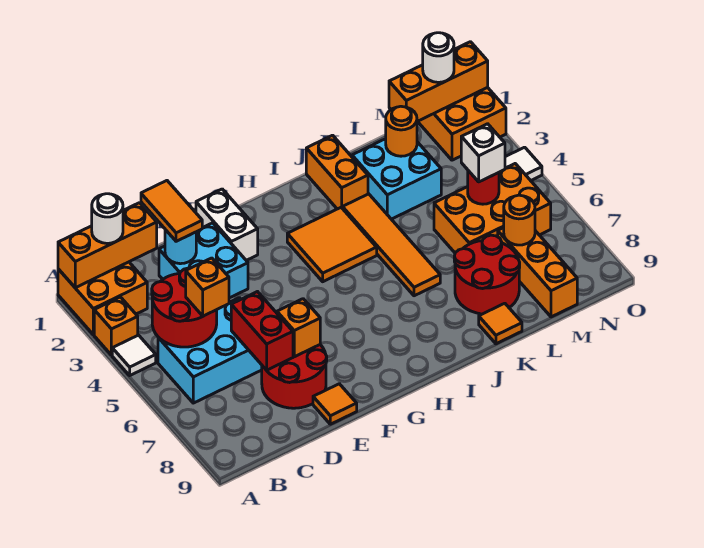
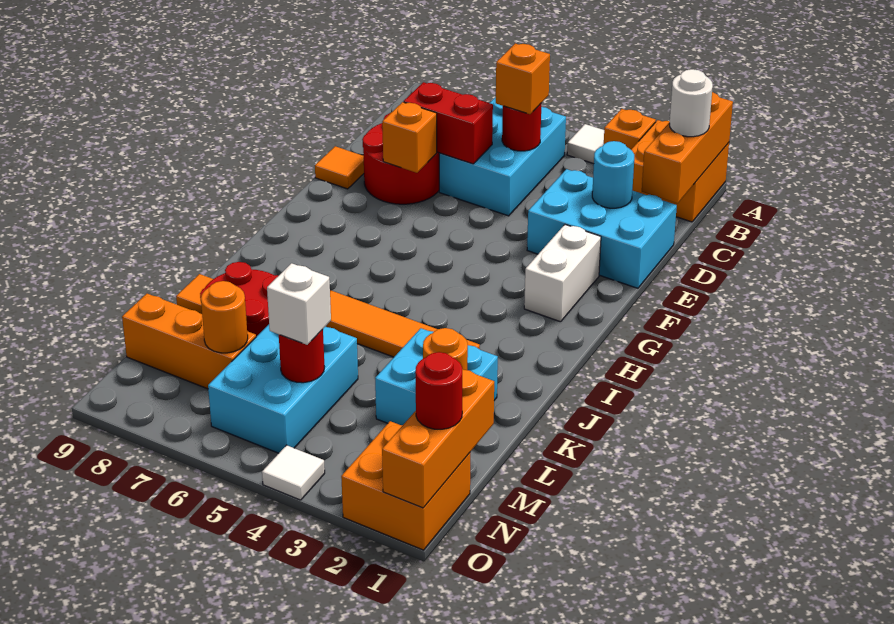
red round brick B4:C5 level 2 -> red round brick C5 level 2
orange tile D1:D2 level 3 -> none
cyan brick D2:E3 level 1 -> cyan brick D1:E3 level 1
white brick F1:F2 level 1 -> white brick F2:G2 level 1
orange tile H3:I4 level 1 -> none
orange brick J1:J2 level 1 -> none
orange brick L5:N6 level 1 -> cyan brick L5:N6 level 1
white round brick N1 level 3 -> red round brick N1 level 3

